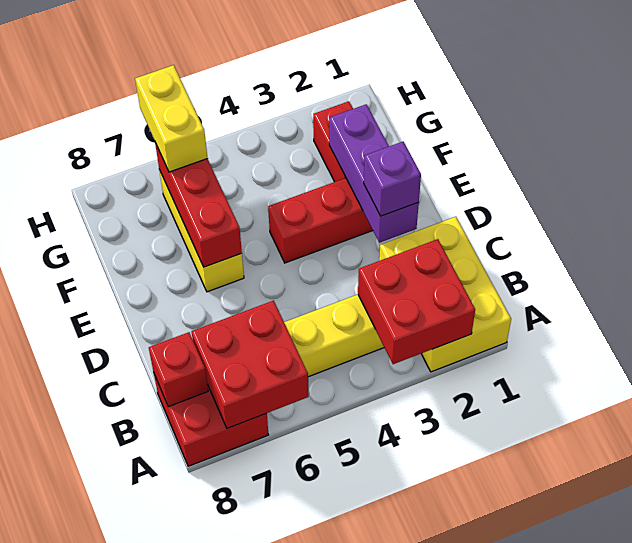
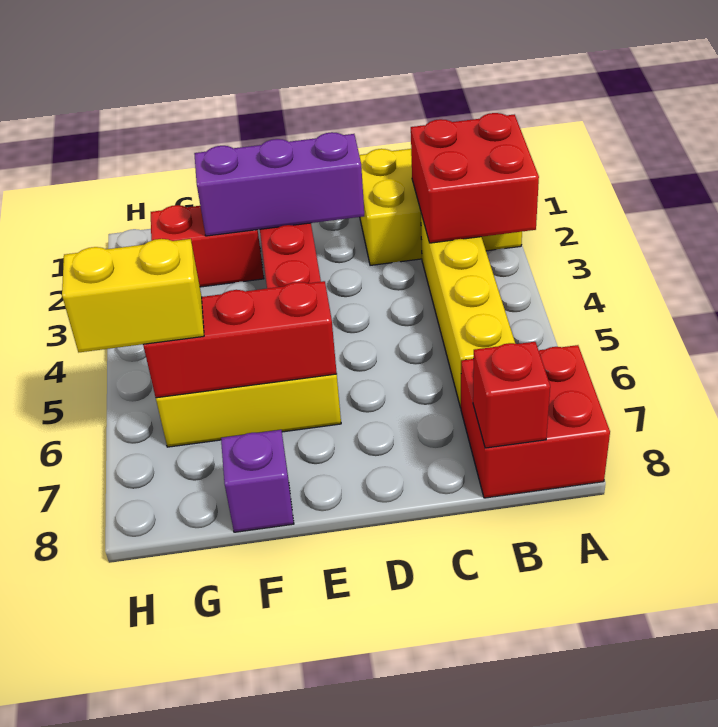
red brick A6:B7 level 2 -> none
purple brick D2 level 3 -> purple brick F8 level 1

